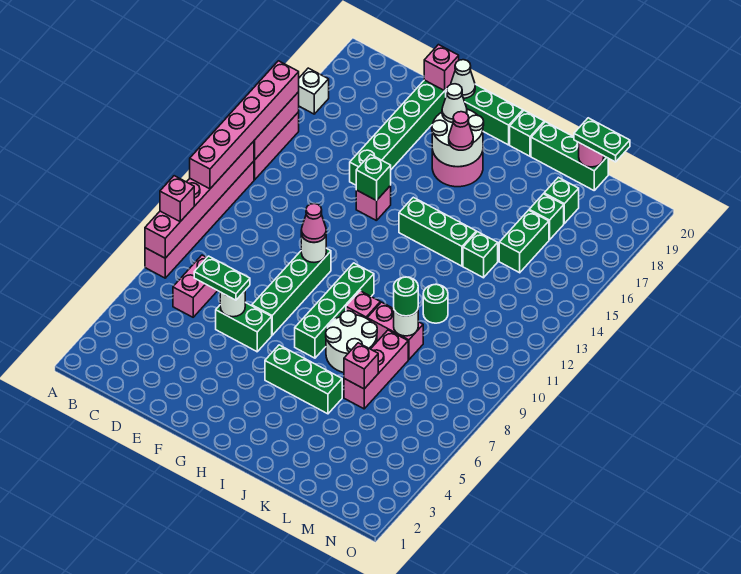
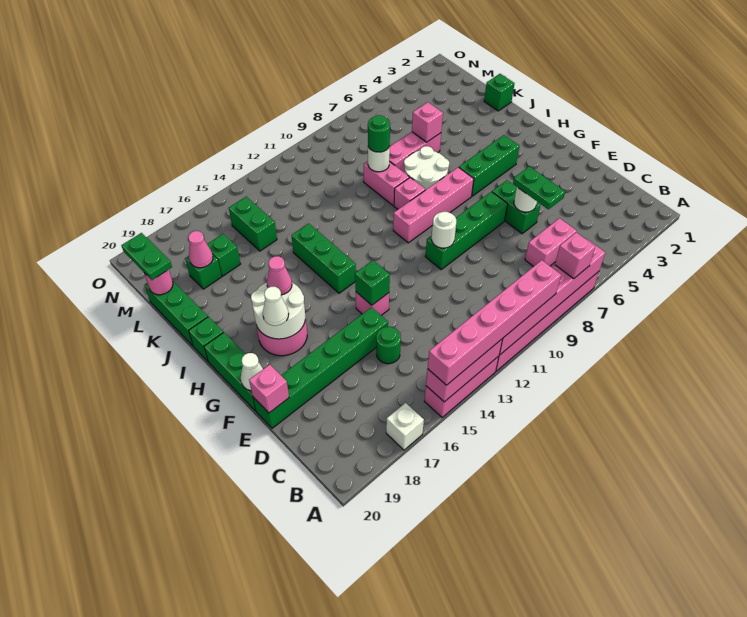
pink cone F10 level 3 -> pink cone L18 level 2
green brick H5:J5 level 1 -> green brick H4:H6 level 1
green brick H7:H10 level 1 -> pink brick H7:H10 level 1
green round brick K11 level 1 -> green round brick D15 level 1
green brick K14 level 1 -> green brick K1 level 1
green brick L15:L16 level 1 -> green brick L15:M15 level 1

